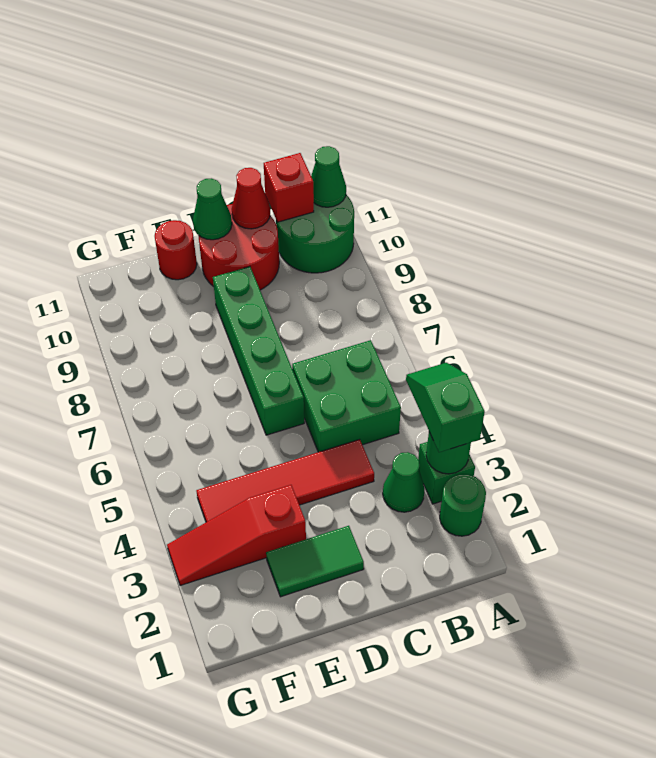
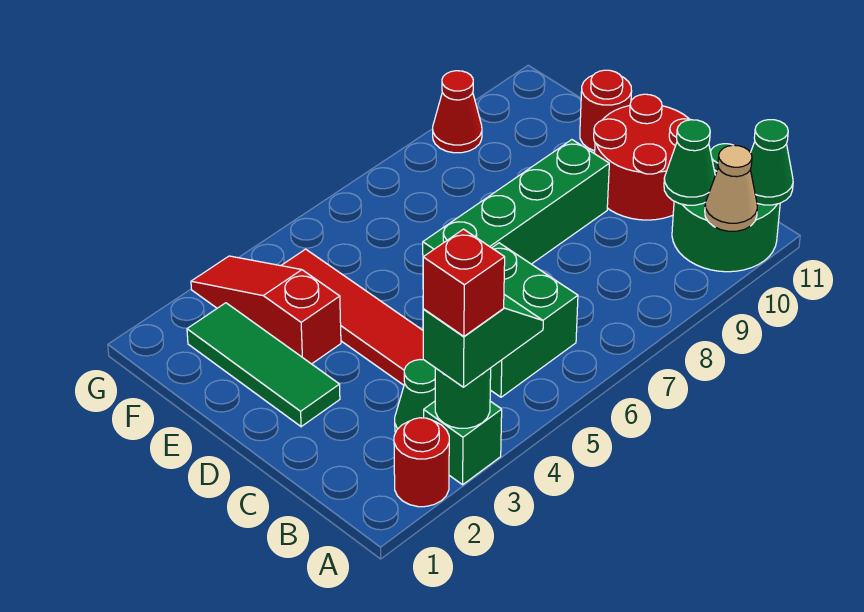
green round brick A2 level 1 -> red round brick A2 level 1
none -> tan cone A10 level 2
red brick B11 level 2 -> red brick A3 level 4
red cone C11 level 2 -> red cone G9 level 1
green tile D2:E2 level 1 -> green tile D2:F2 level 1
green cone D11 level 2 -> green cone B10 level 2

